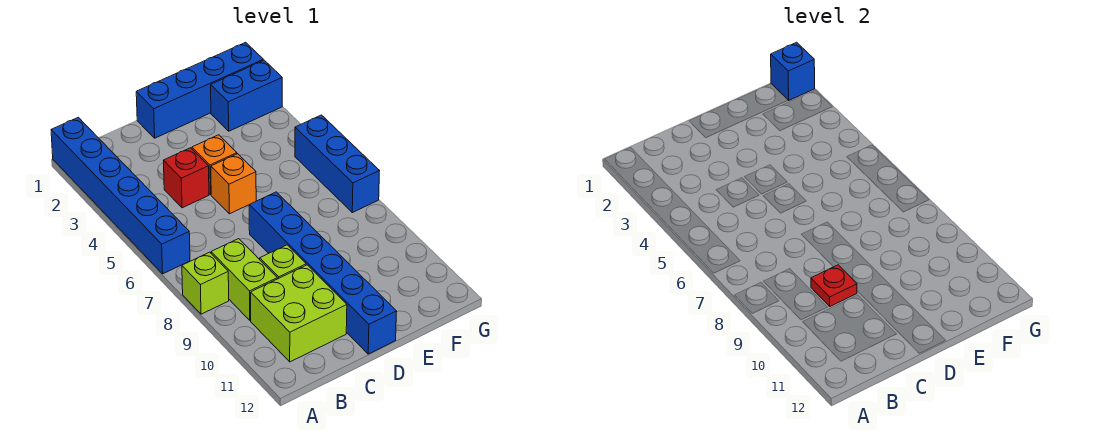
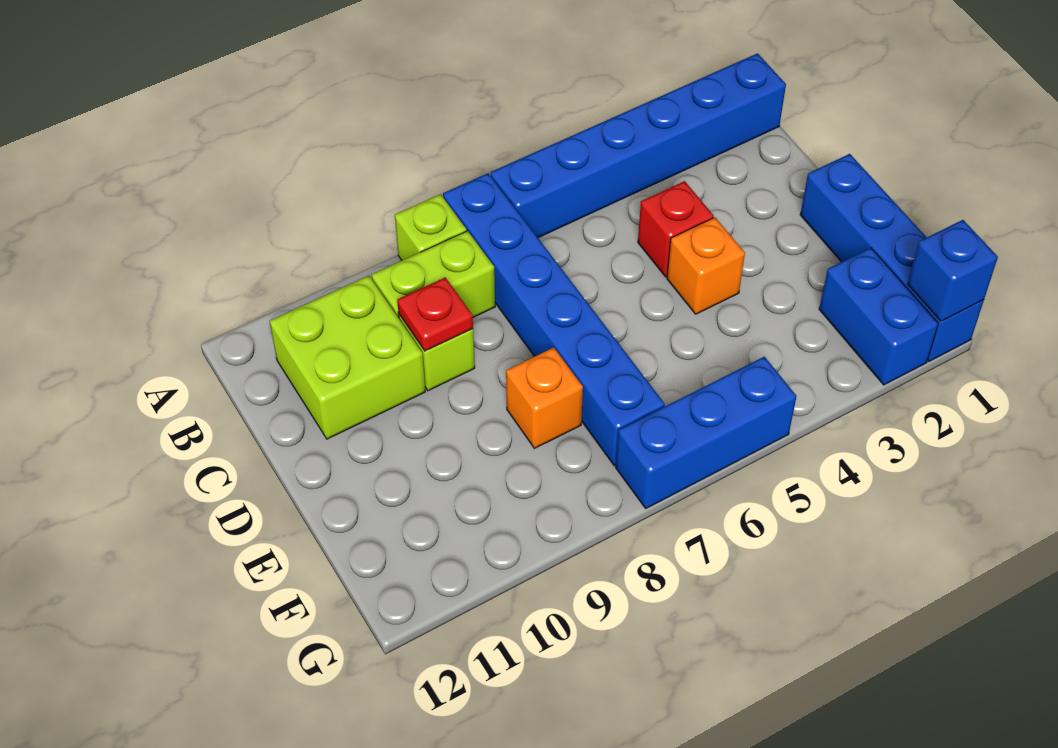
orange brick D5 level 1 -> orange brick E8 level 1
blue brick D7:D12 level 1 -> blue brick A7:F7 level 1

